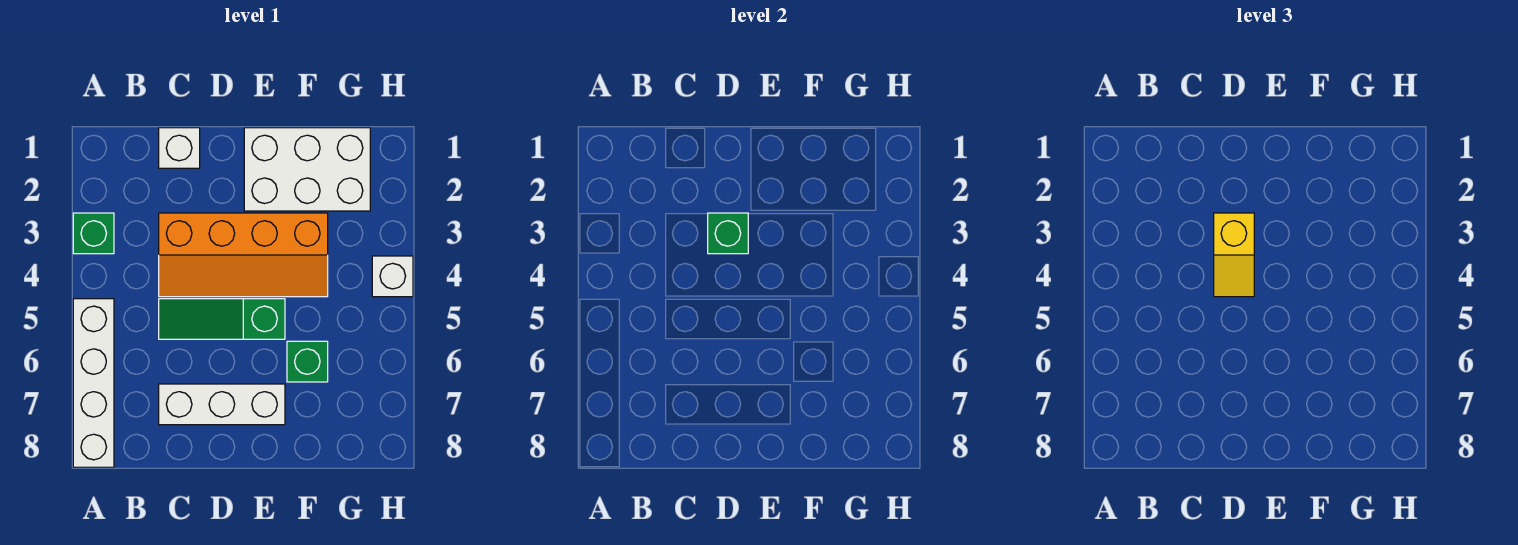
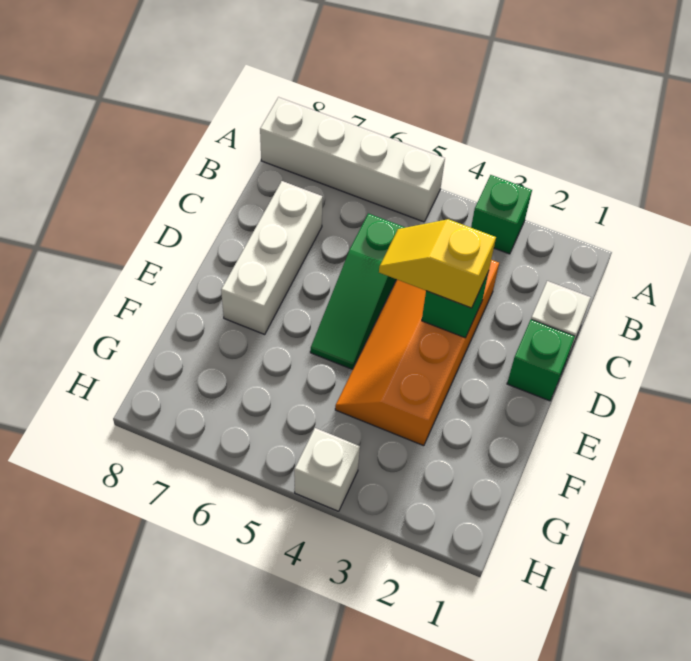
green slope C5:E5 level 1 top E -> green slope C5:E5 level 1 top C
white brick E1:G2 level 1 -> none
green brick F6 level 1 -> green brick D1 level 1

